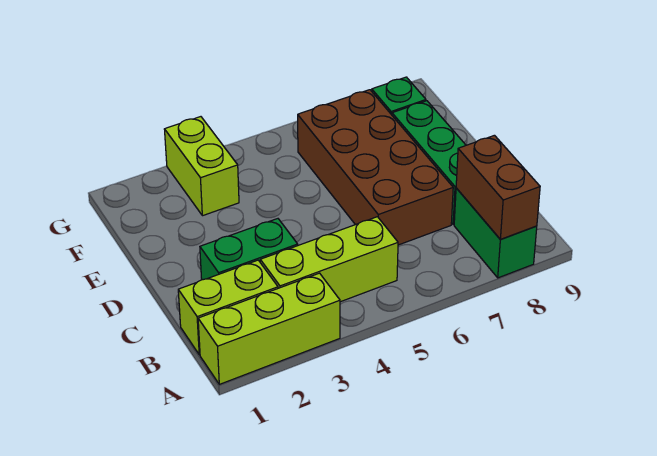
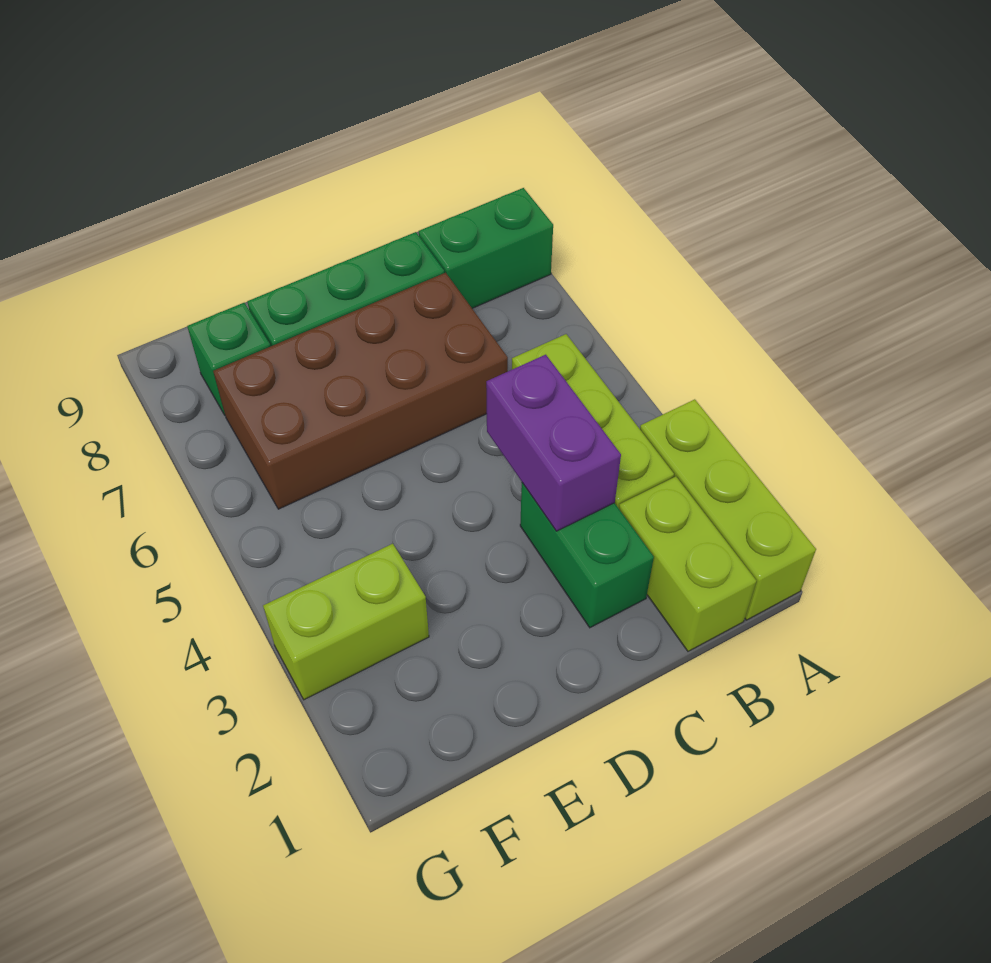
brown brick A8:B8 level 2 -> none
none -> purple brick C3:C4 level 2

